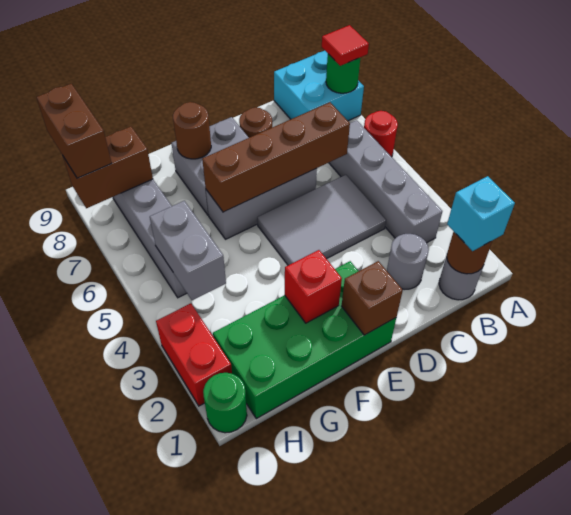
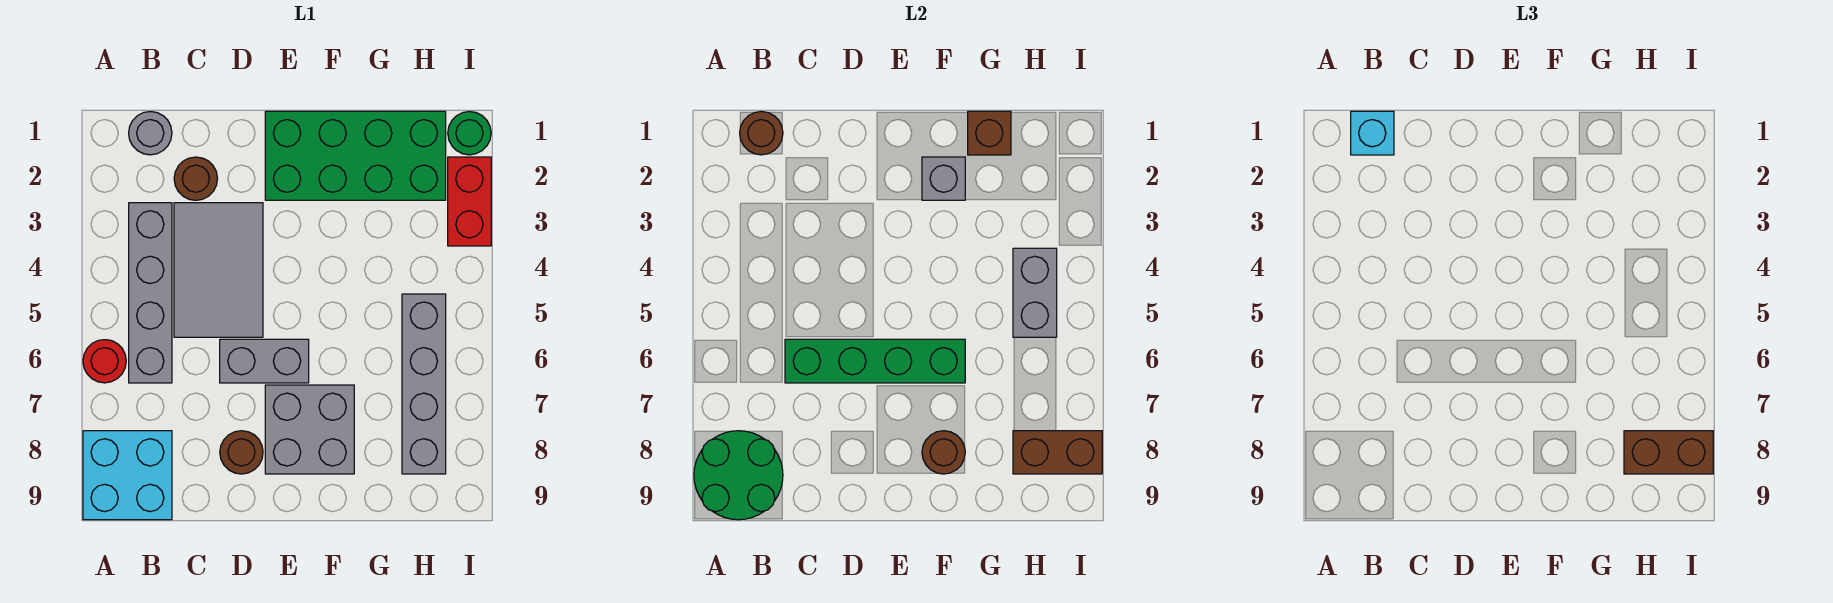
green round brick A8 level 2 -> green round brick A8:B9 level 2
red tile A8 level 3 -> none
grey round brick C2 level 1 -> brown round brick C2 level 1
grey tile C4:E5 level 1 -> grey tile C3:D5 level 1
brown brick C6:F6 level 2 -> green brick C6:F6 level 2
grey brick D6:F6 level 1 -> grey brick D6:E6 level 1
brown brick E1 level 2 -> brown brick G1 level 2
red brick F2 level 2 -> grey brick F2 level 2
brown brick I8:I9 level 3 -> brown brick H8:I8 level 3

